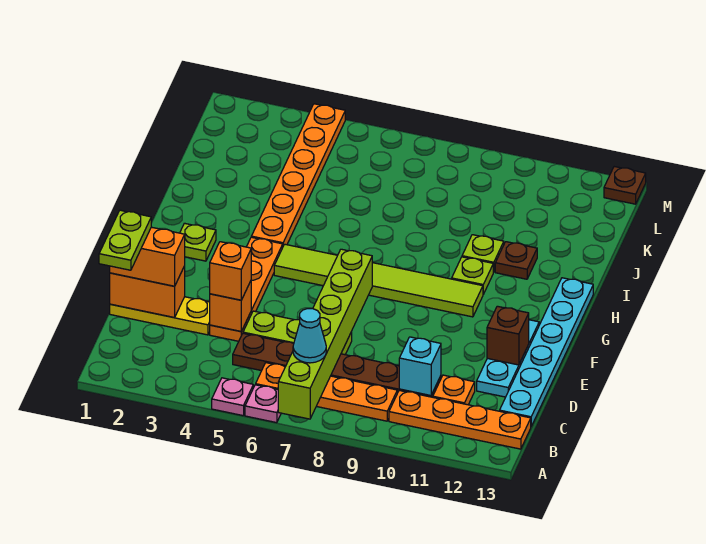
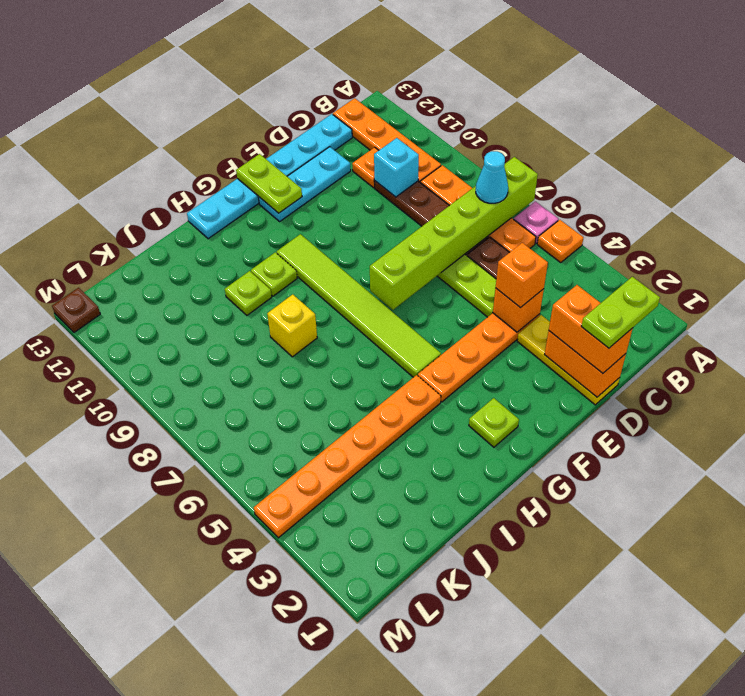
pink plate A5 level 1 -> orange plate A5 level 1
brown brick E12 level 2 -> none
none -> lime plate F12:F13 level 2
none -> yellow brick I8 level 1
brown plate I11 level 1 -> none

